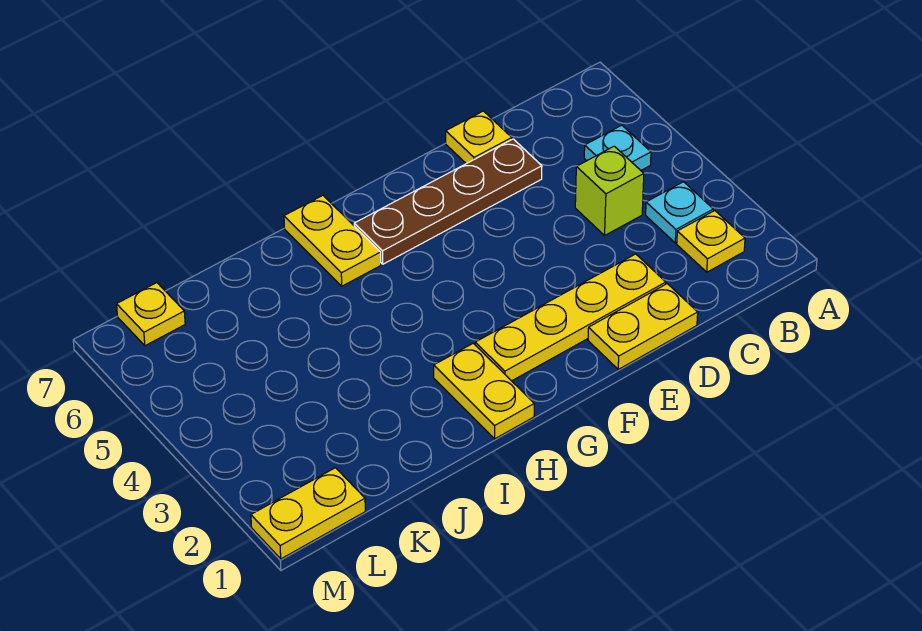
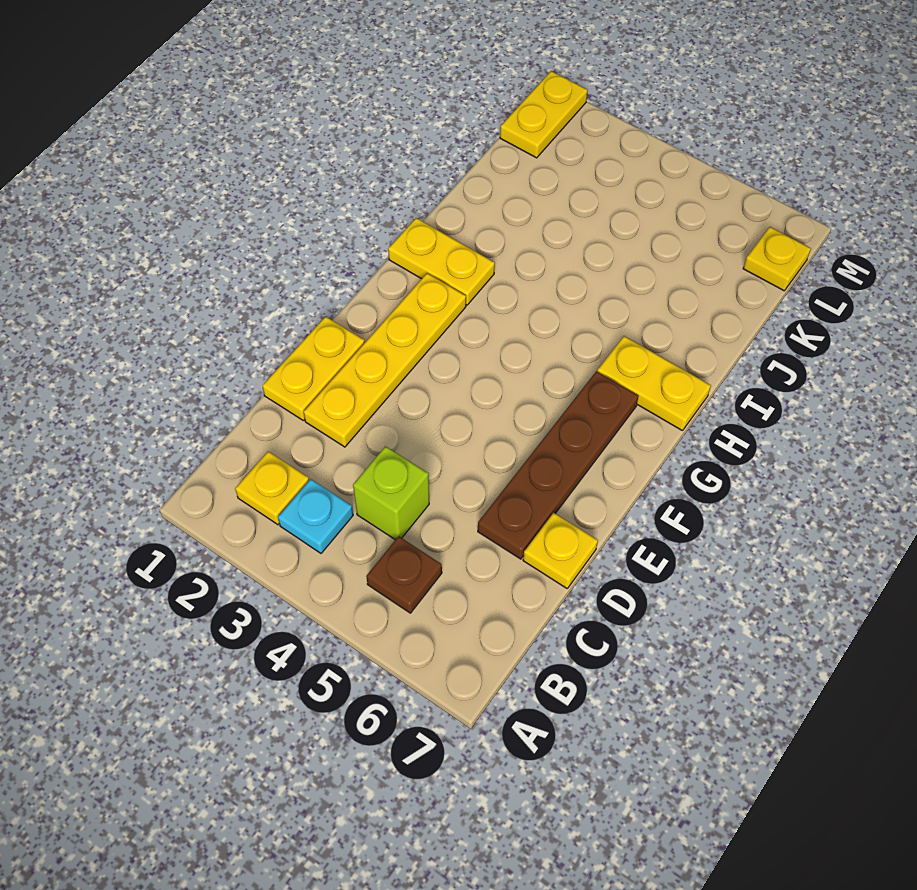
cyan plate B5 level 1 -> brown plate B5 level 1

